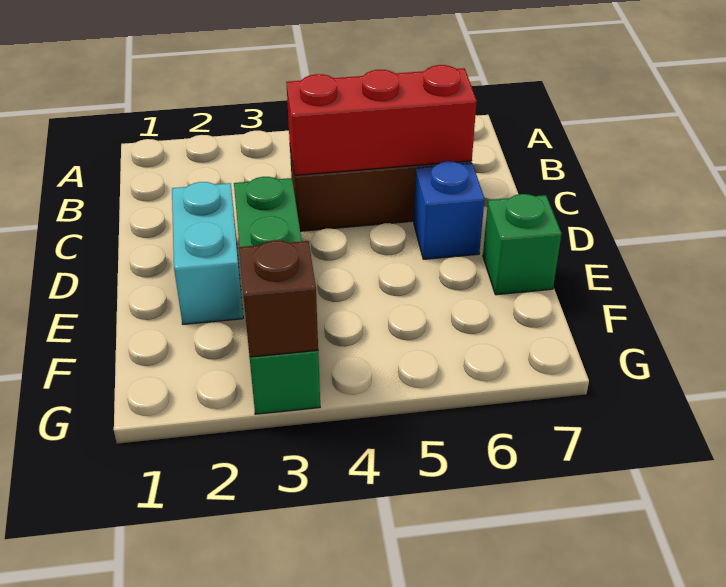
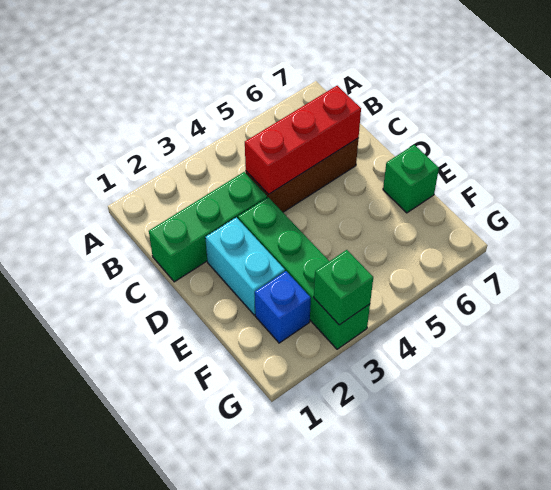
none -> green brick C1:C3 level 1
blue brick D6 level 1 -> blue brick F2 level 1
brown brick G3 level 2 -> green brick G3 level 2

